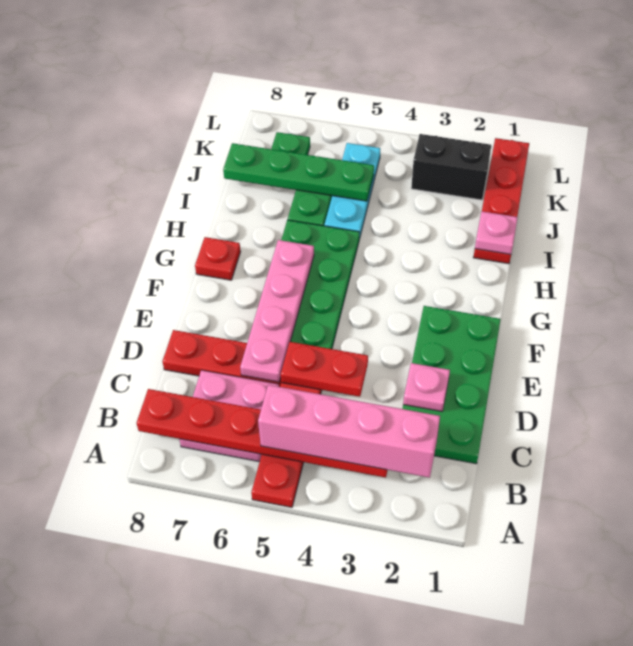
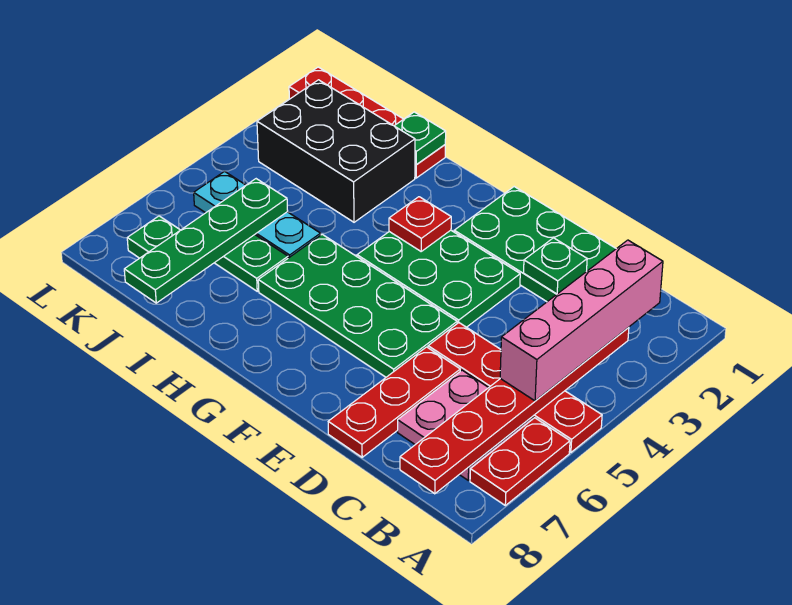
pink plate D2 level 2 -> green plate D2 level 2
red plate D4:D5 level 2 -> red plate A6:A7 level 1
pink plate D6:G6 level 2 -> none
none -> green plate E3:G4 level 1
red plate G8 level 1 -> red plate G3 level 2
pink plate I1 level 2 -> green plate I1 level 2
black brick K2:K3 level 1 -> black brick I2:K3 level 1

